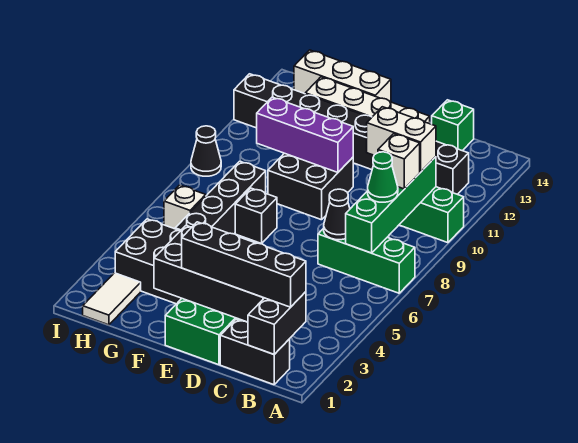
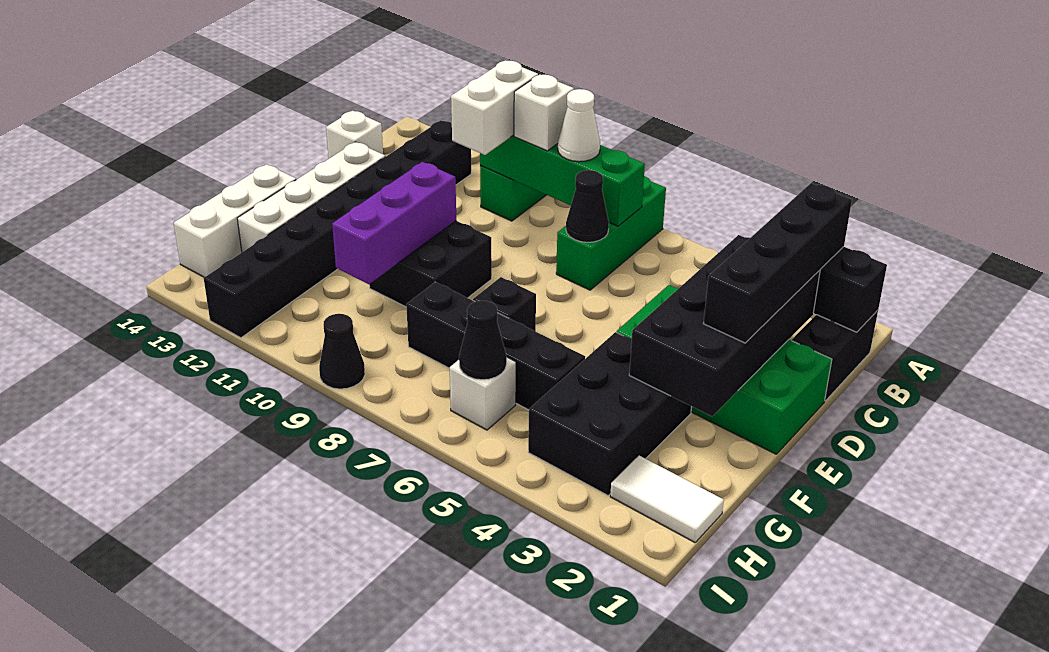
green cone B8 level 3 -> white cone B8 level 3
green brick C14 level 1 -> white brick C14 level 1
none -> black cone H6 level 2

